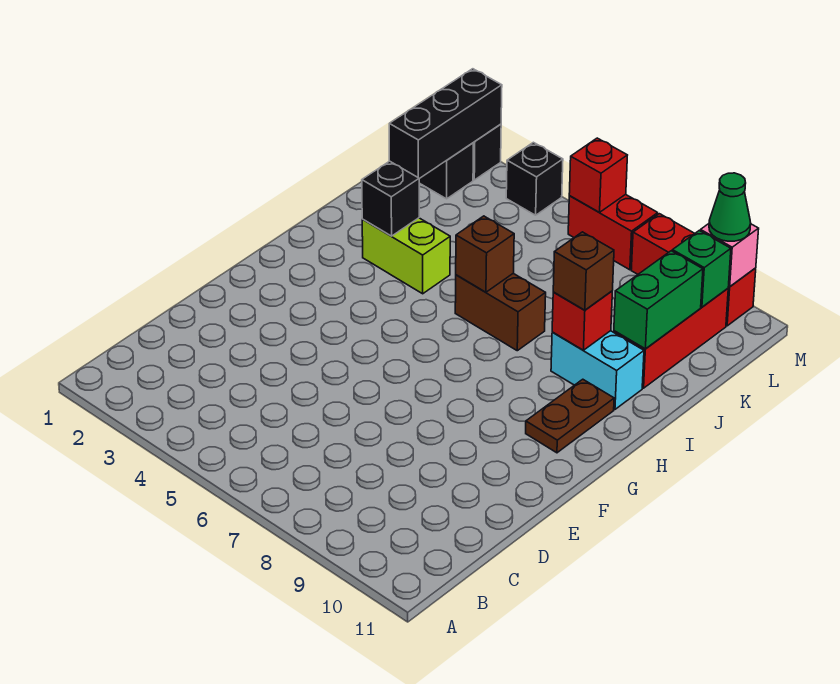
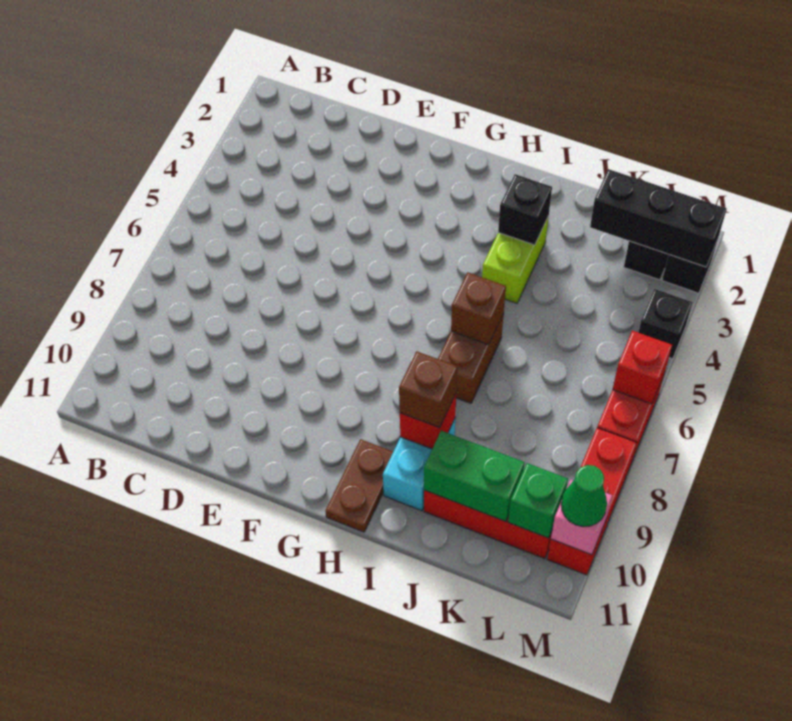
brown plate G10:H10 level 1 -> brown plate H10:H11 level 1

